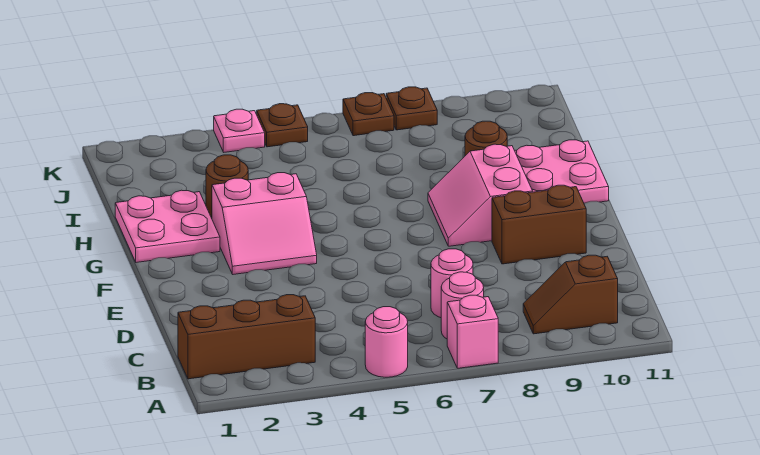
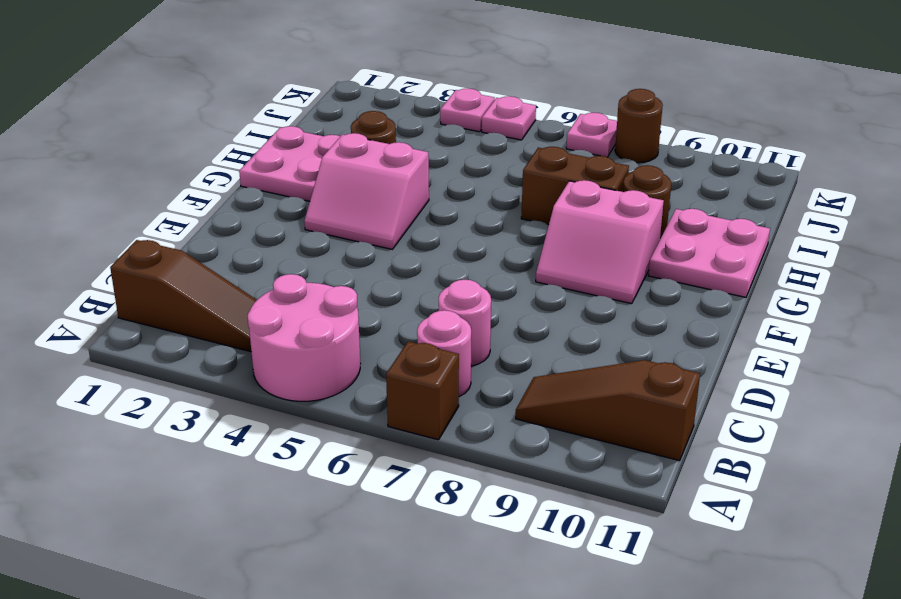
pink round brick A5 level 1 -> pink round brick A4:B5 level 1
pink brick A7 level 1 -> brown brick A7 level 1
brown brick B1:B3 level 1 -> brown slope B1:B3 level 1 top 1
brown slope B9:B10 level 1 top 10 -> brown slope B9:B11 level 1 top 11
brown brick E9:E10 level 1 -> brown brick H7:H8 level 1
pink slope F8:G9 level 1 top 9 -> pink slope F8:G9 level 1 top G
brown plate K5 level 1 -> pink plate K5 level 1
brown plate K7 level 1 -> pink plate K7 level 1
brown plate K8 level 1 -> brown round brick K8 level 1

